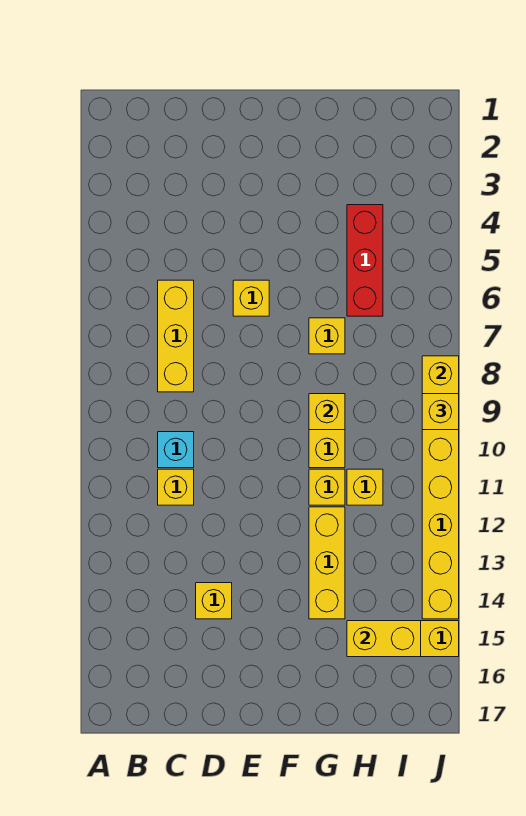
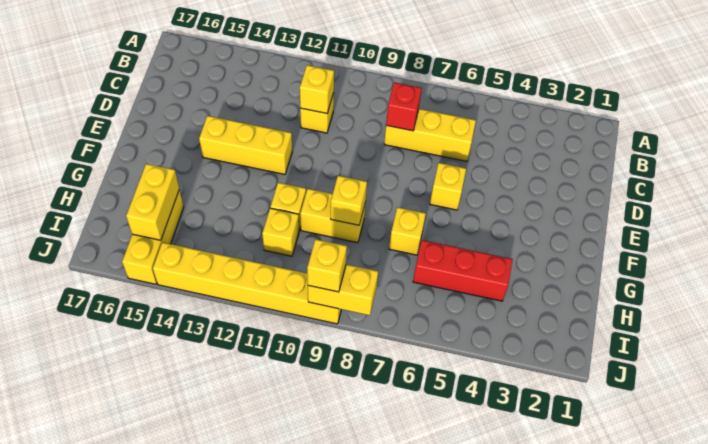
none -> red brick C8 level 2
cyan brick C10 level 1 -> none
yellow brick D14 level 1 -> yellow brick C11 level 2
yellow brick G12:G14 level 1 -> yellow brick E12:E14 level 1

